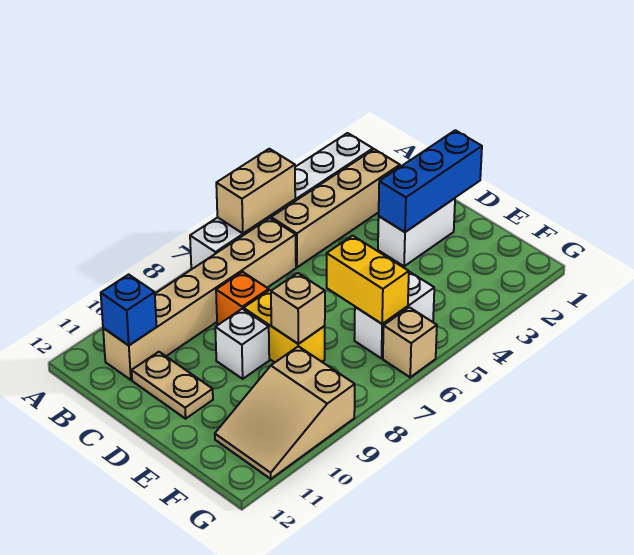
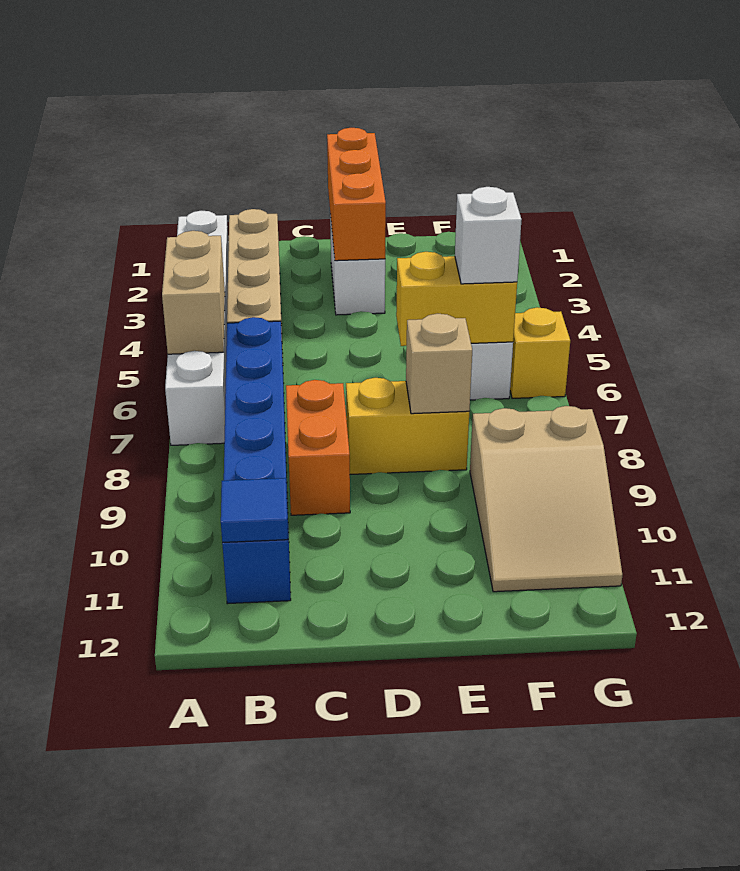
tan brick B6:B11 level 1 -> blue brick B6:B11 level 1
blue brick B11 level 2 -> blue tile B11 level 2
orange brick C8 level 1 -> orange brick C8:C9 level 1
tan plate C11:D11 level 1 -> none
blue brick D1:D3 level 2 -> orange brick D1:D3 level 2
white brick D9 level 1 -> white brick F6 level 3
tan brick G6 level 1 -> yellow brick G6 level 1

